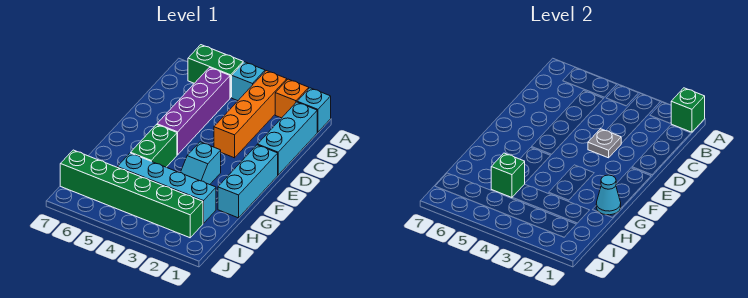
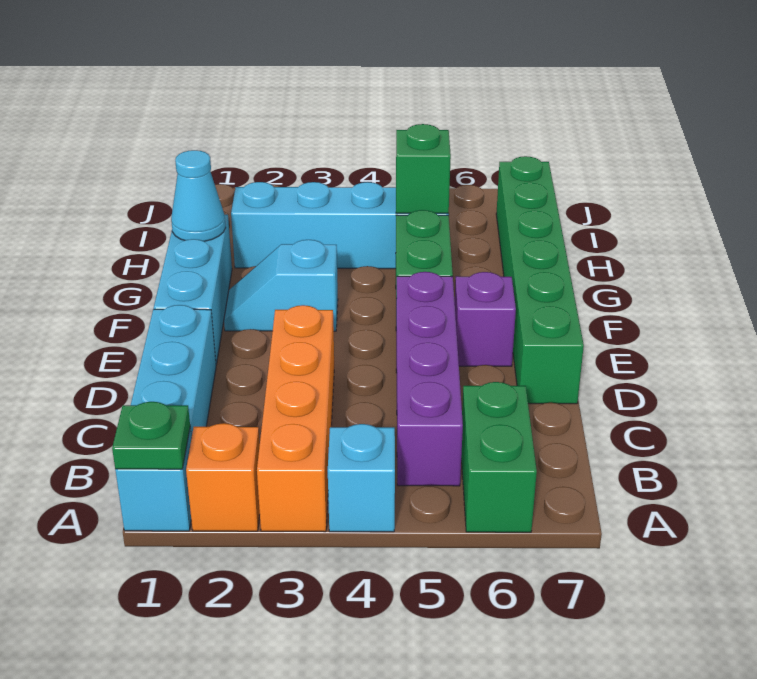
green brick A1 level 2 -> green plate A1 level 2
green brick A5:A6 level 1 -> green brick A6:B6 level 1
grey plate D3 level 2 -> none
none -> purple brick E6 level 1
cyan slope F3:G3 level 1 top F -> cyan slope F2:F3 level 1 top 3
green brick I2:I7 level 1 -> green brick D7:I7 level 1

